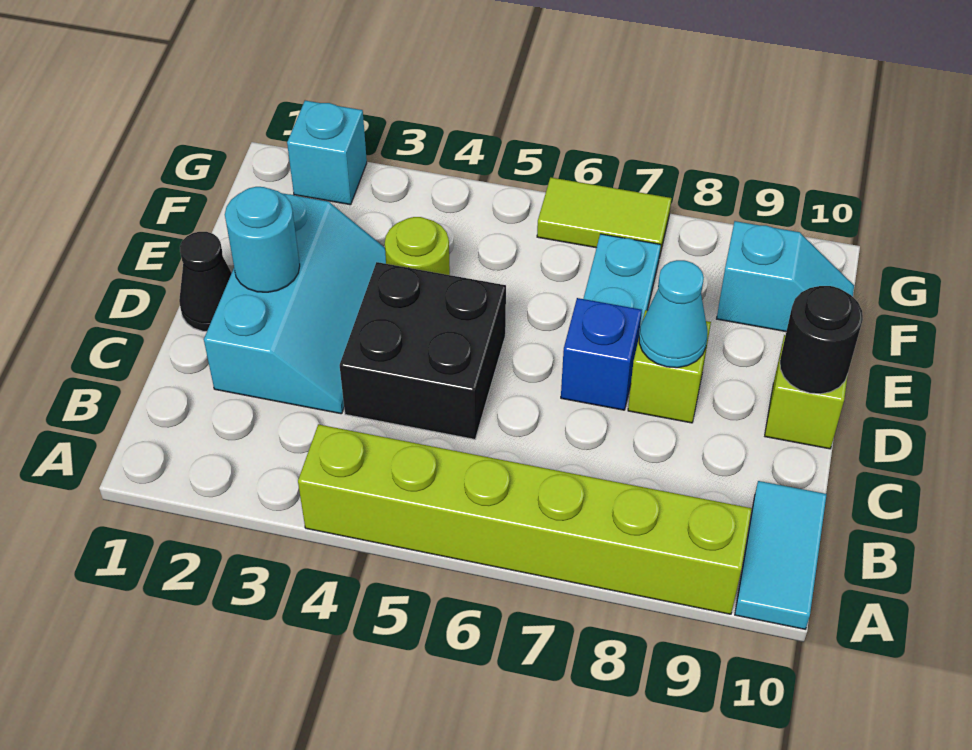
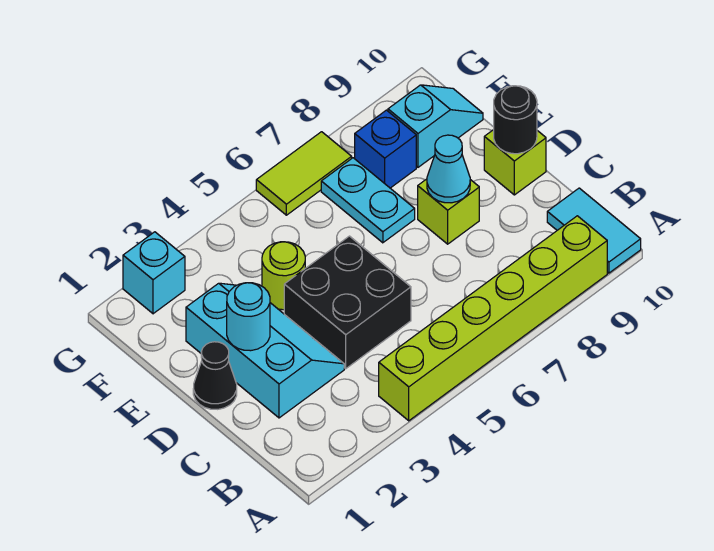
blue brick D7 level 1 -> blue brick F8 level 1

